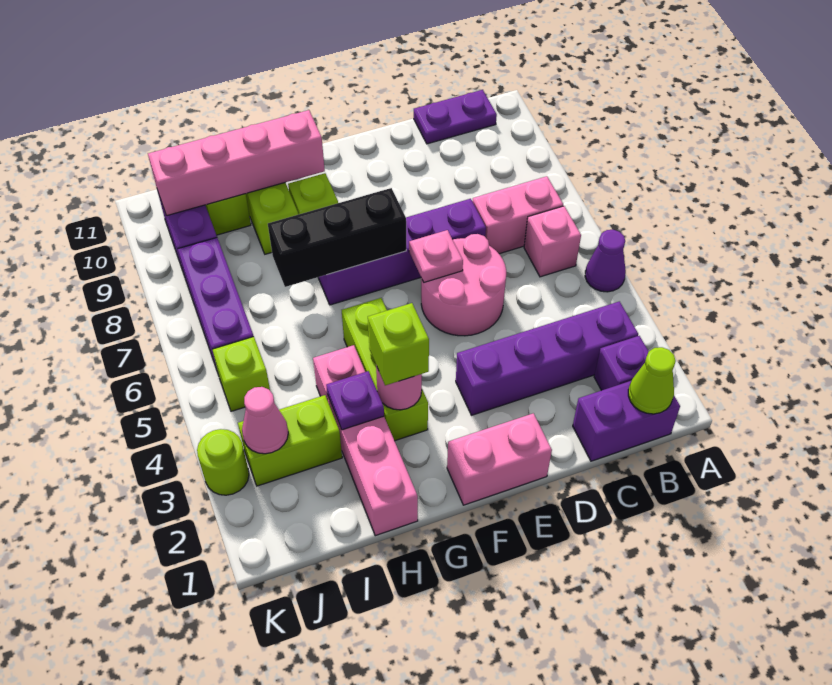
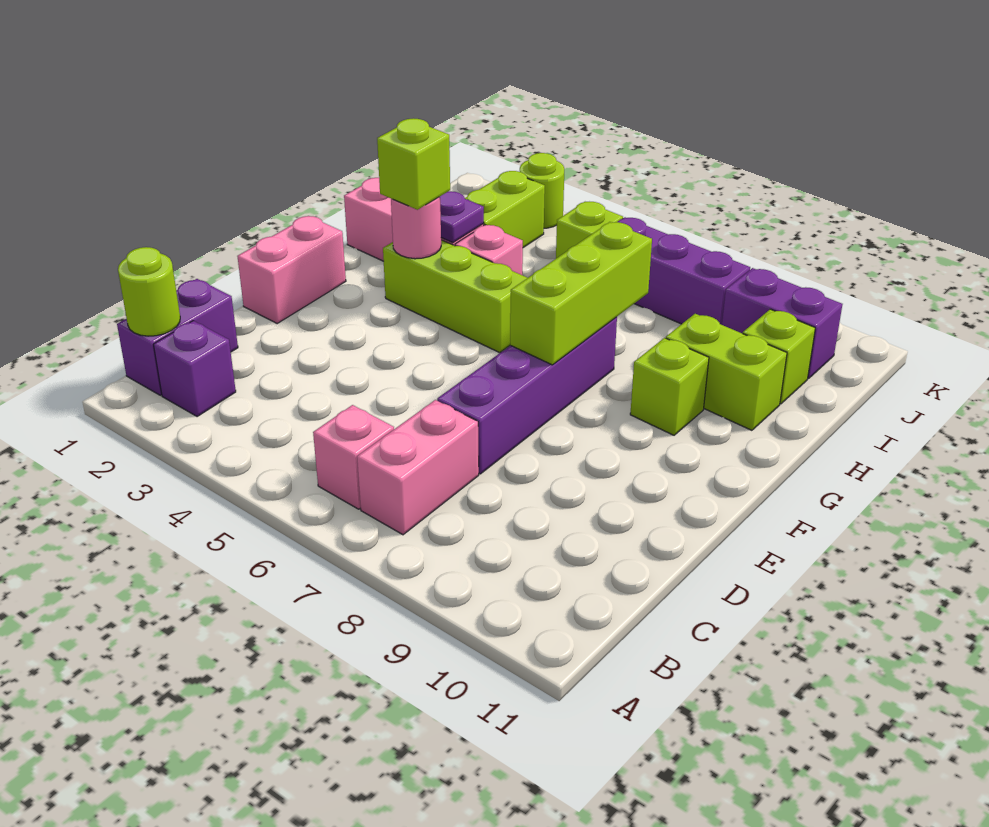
purple cone A5 level 1 -> none
lime cone B1 level 2 -> lime round brick B1 level 2
purple brick B3:E3 level 1 -> none
purple plate B11:C11 level 1 -> none
pink round brick D5:E6 level 1 -> none
pink plate E6 level 2 -> none
black brick F7:H7 level 2 -> lime brick F7:H7 level 2
pink brick G10:J10 level 2 -> none
pink cone J3 level 2 -> none

